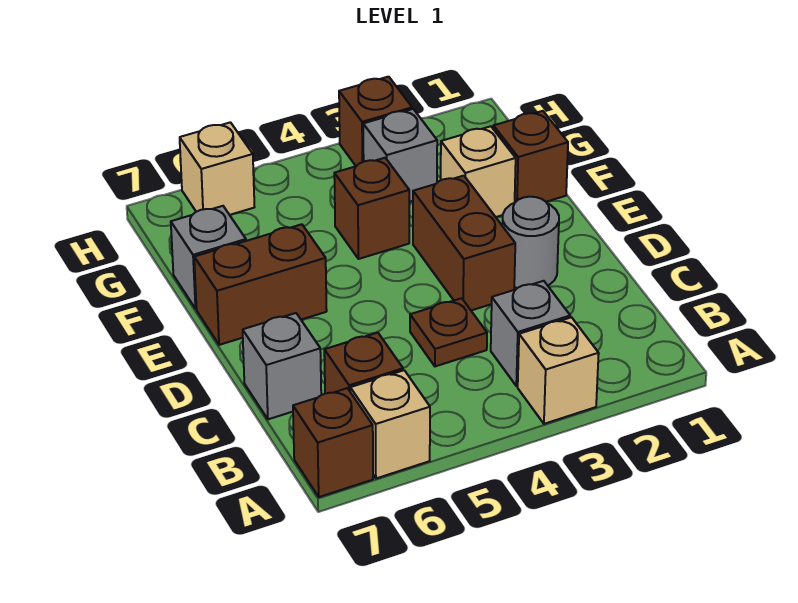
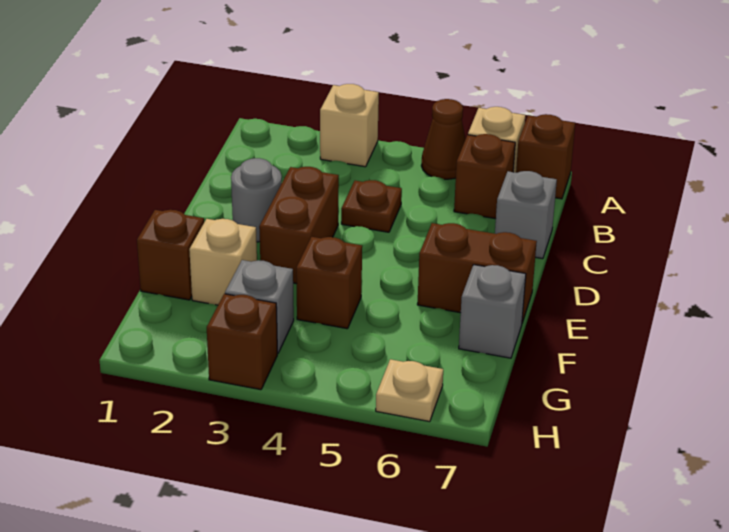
none -> brown cone A5 level 1
grey brick B3 level 1 -> none
tan brick H6 level 1 -> tan plate H6 level 1

